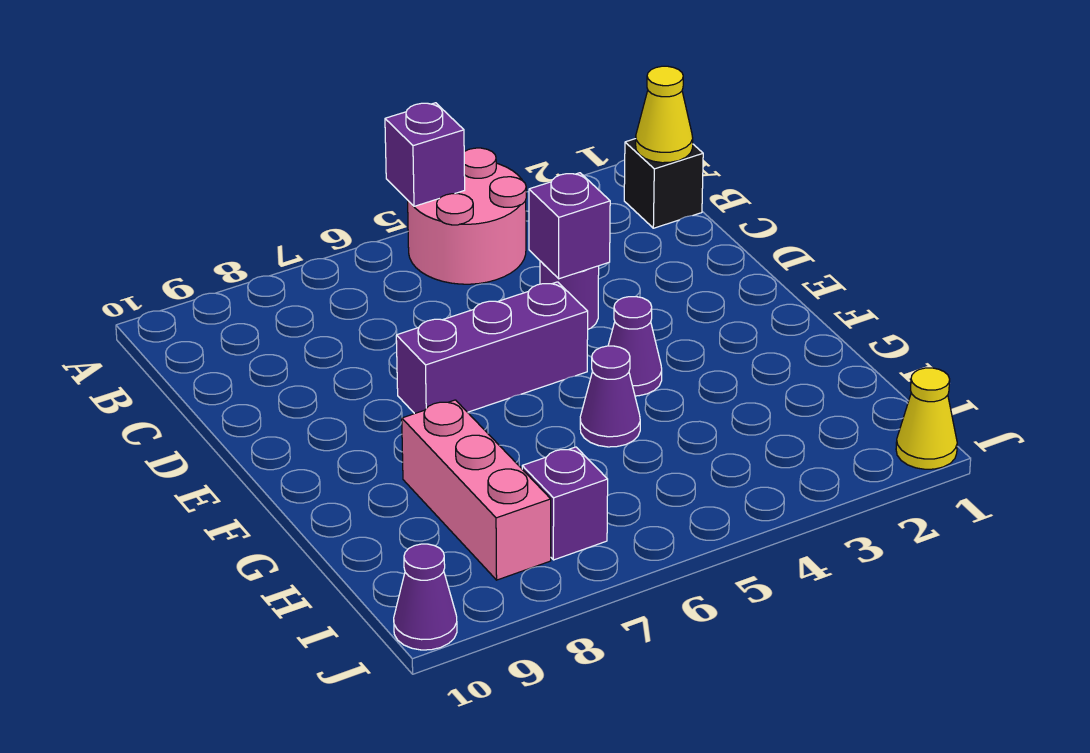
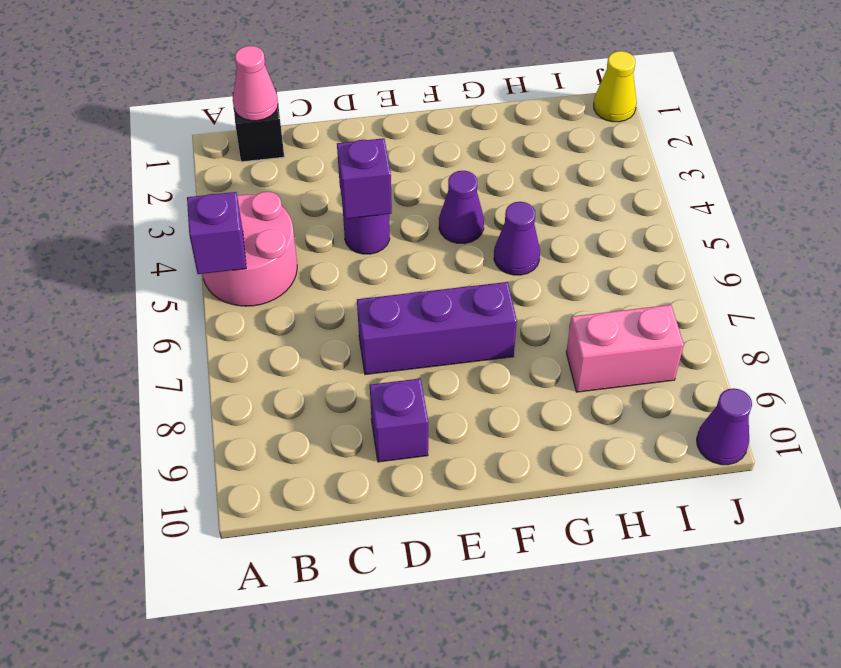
yellow cone B1 level 2 -> pink cone B1 level 2
purple brick E5:E7 level 1 -> purple brick D7:F7 level 1
pink brick G8:I8 level 1 -> pink brick H8:I8 level 1
purple brick I7 level 1 -> purple brick D9 level 1

